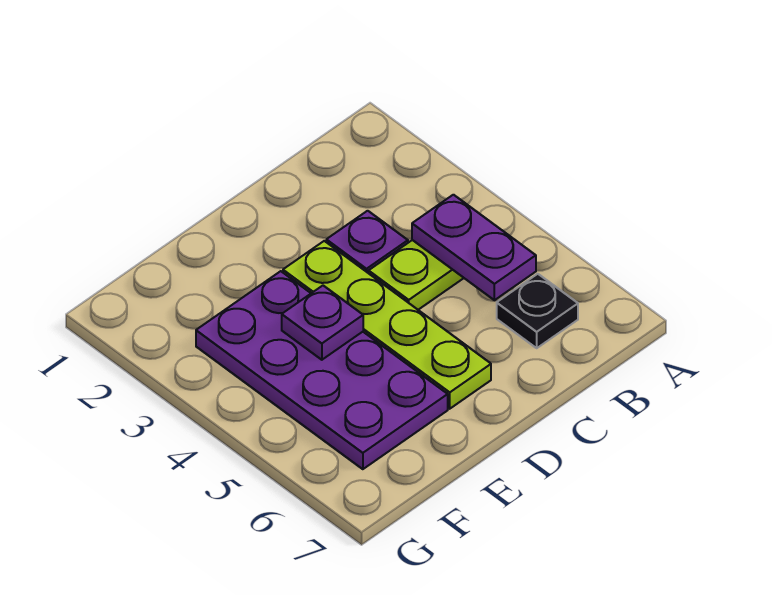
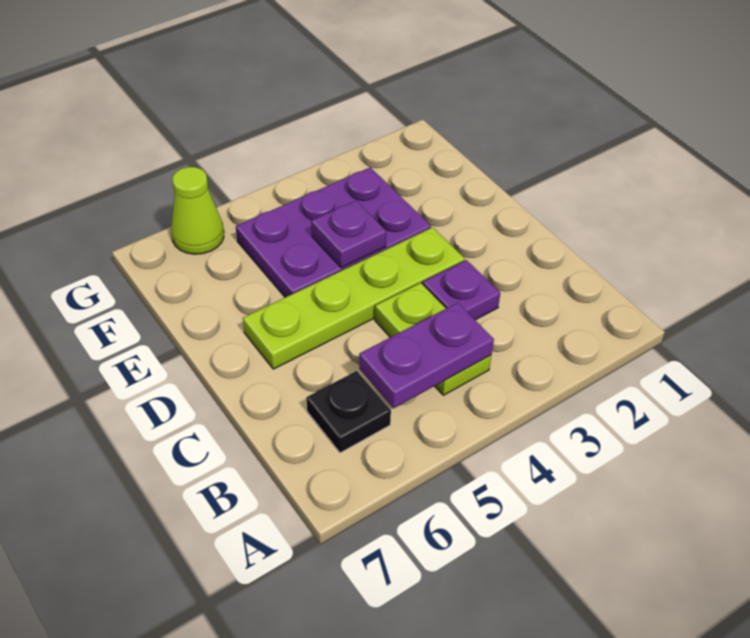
purple plate E3:F6 level 1 -> purple plate E3:F5 level 1
none -> lime cone G6 level 1

